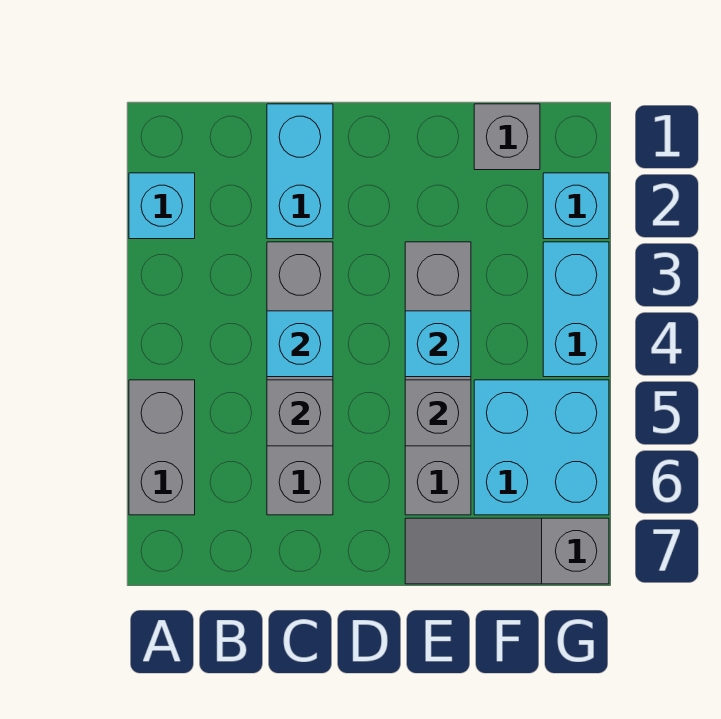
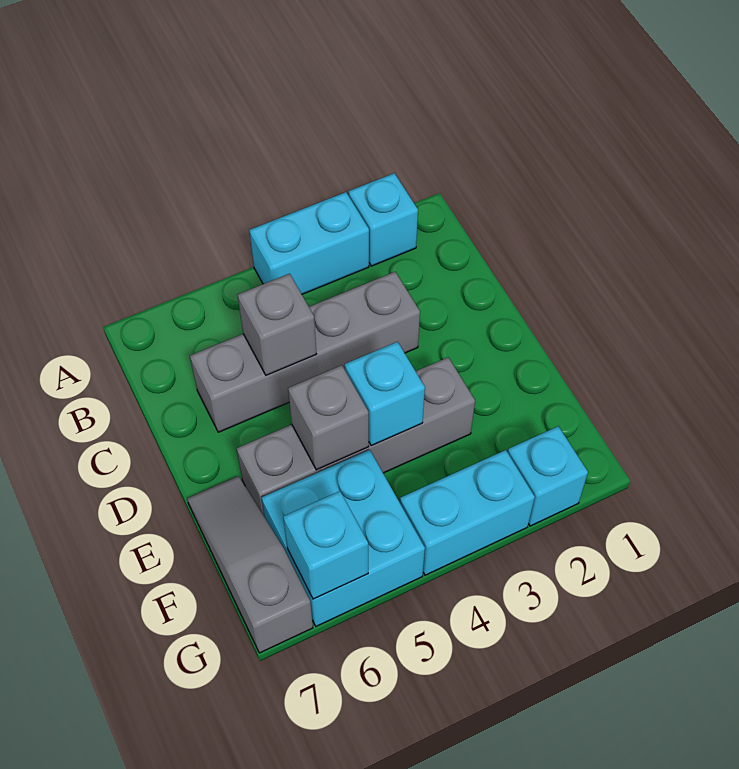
grey brick A5:A6 level 1 -> none
cyan brick C1:C2 level 1 -> cyan brick A3:A4 level 1
cyan brick C4 level 2 -> cyan brick G6 level 2
grey brick F1 level 1 -> none

